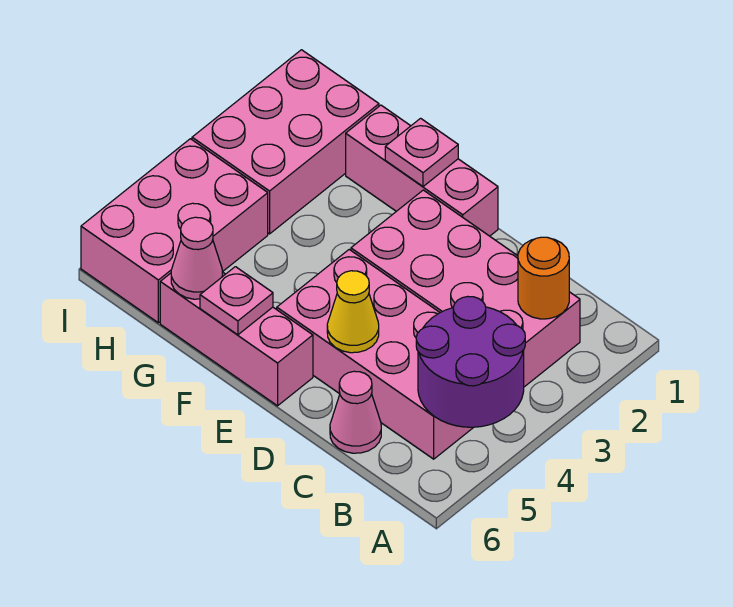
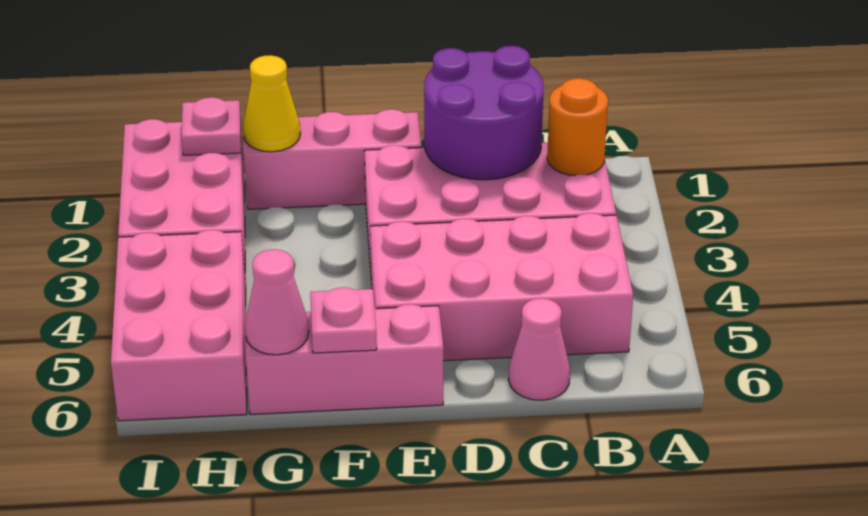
purple round brick A4:B5 level 2 -> purple round brick C1:D2 level 2
yellow cone D5 level 2 -> yellow cone G1 level 2
pink plate F1 level 2 -> pink plate H1 level 2

